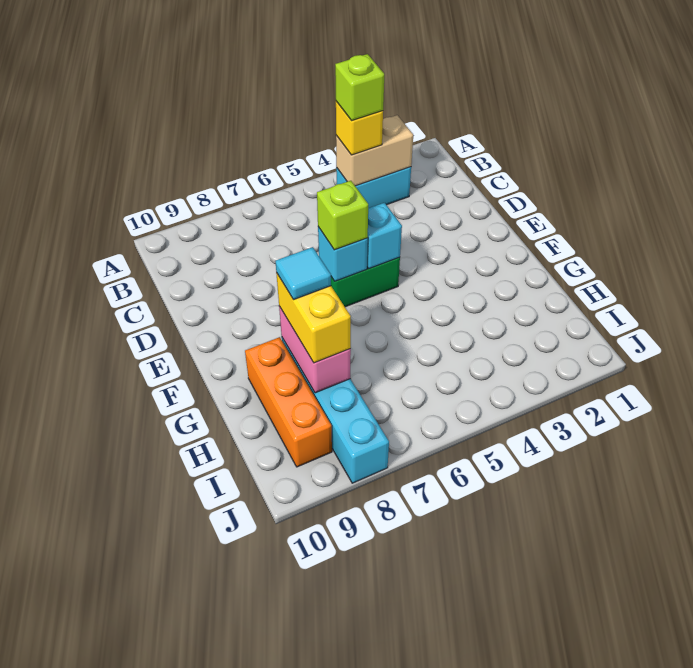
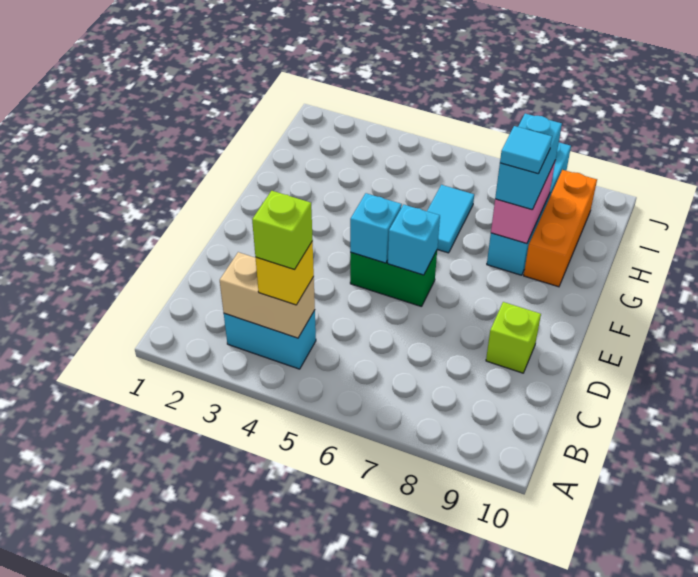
lime brick E6 level 3 -> lime brick D9 level 1
none -> cyan tile G6:H6 level 1
yellow brick G8:H8 level 3 -> cyan brick G8:H8 level 3

